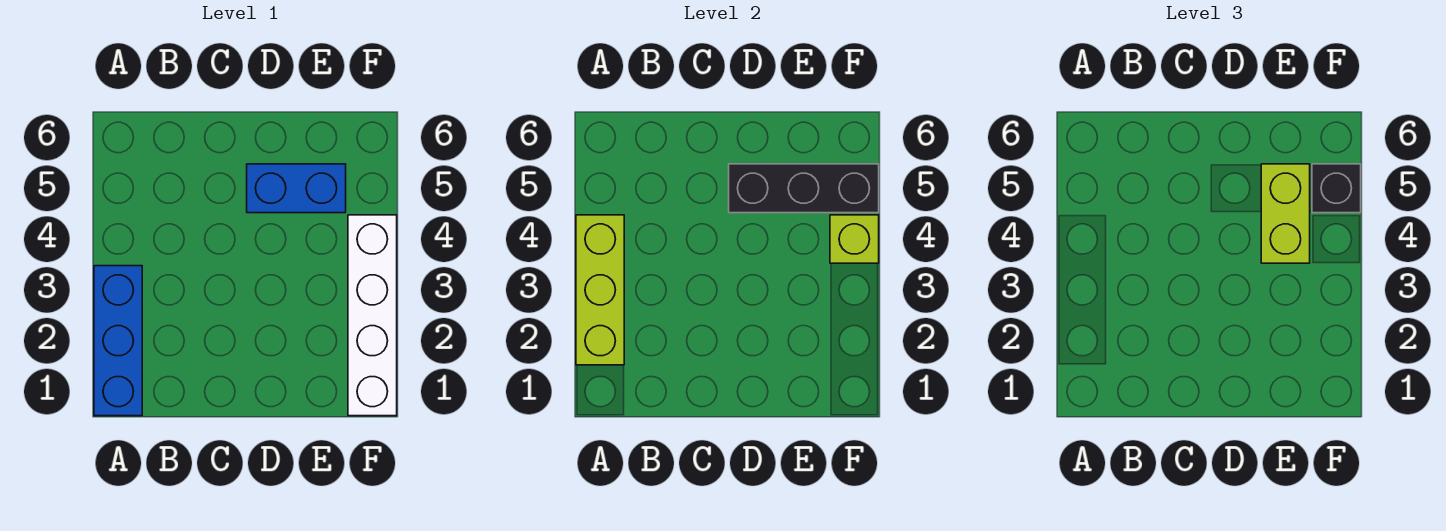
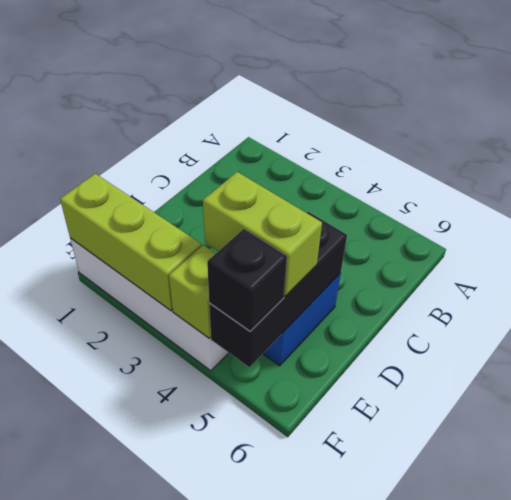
blue brick A1:A3 level 1 -> none
lime brick A2:A4 level 2 -> lime brick F1:F3 level 2

